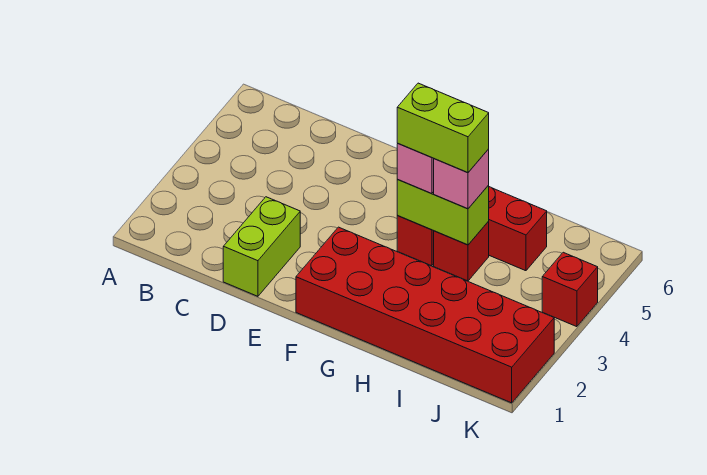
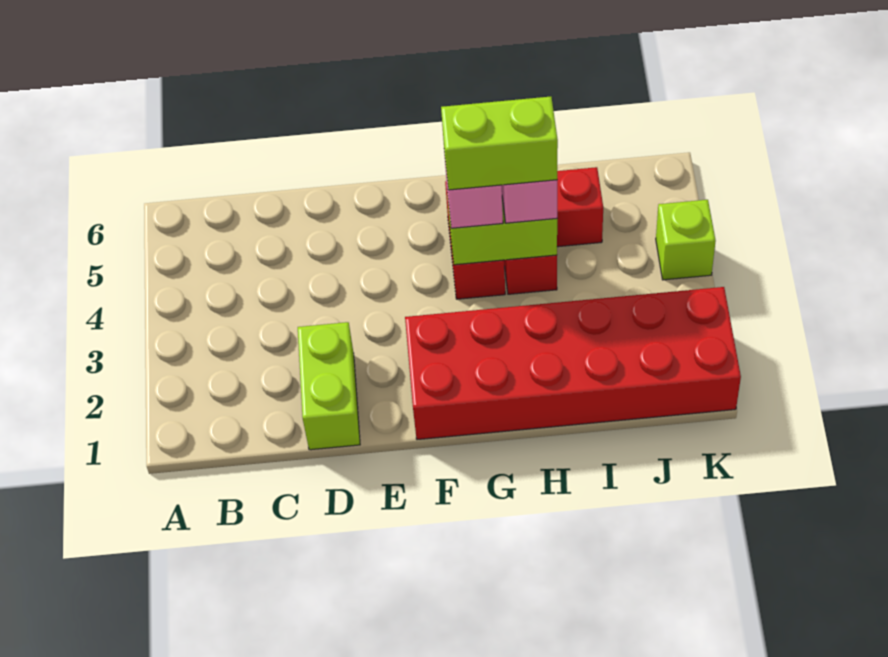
red brick K4 level 1 -> lime brick K4 level 1

